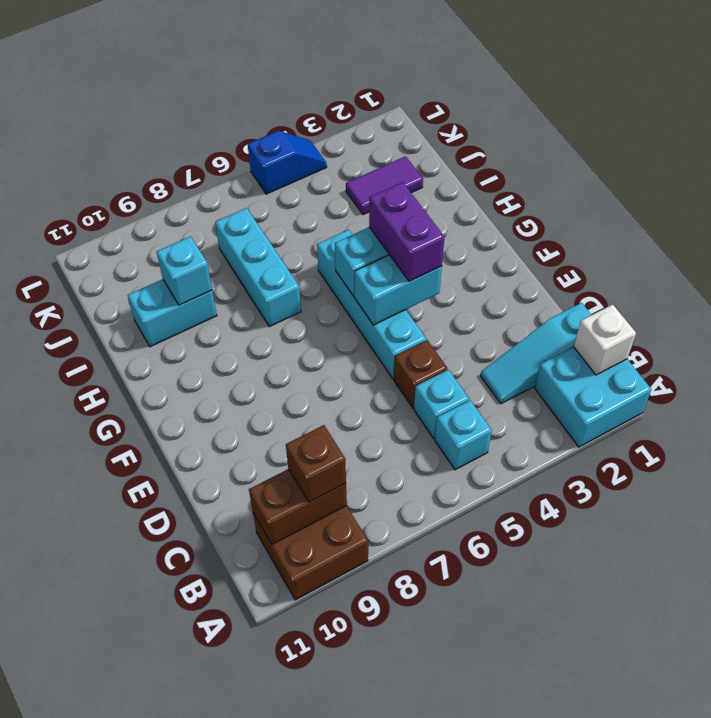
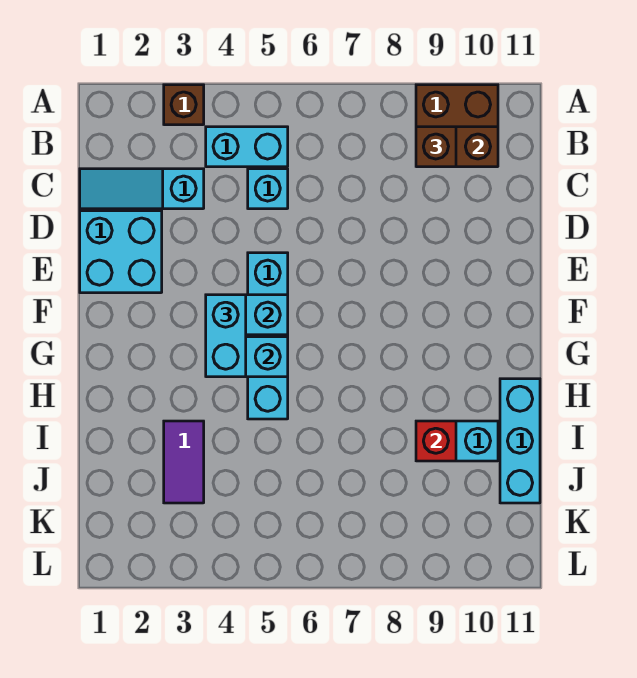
cyan brick A1:B2 level 1 -> cyan brick D1:E2 level 1
white brick B1 level 2 -> none
cyan brick B5 level 1 -> cyan brick B4:B5 level 1
cyan slope C1:C3 level 1 top 1 -> cyan slope C1:C3 level 1 top 3
brown brick D5 level 1 -> brown brick A3 level 1
purple brick F4:G4 level 3 -> cyan brick F4:G4 level 3
cyan brick H7:J7 level 1 -> cyan brick H11:J11 level 1
cyan brick I9 level 2 -> red brick I9 level 2
purple tile J2:J3 level 1 -> purple tile I3:J3 level 1
blue slope L4:L5 level 1 top 5 -> none

